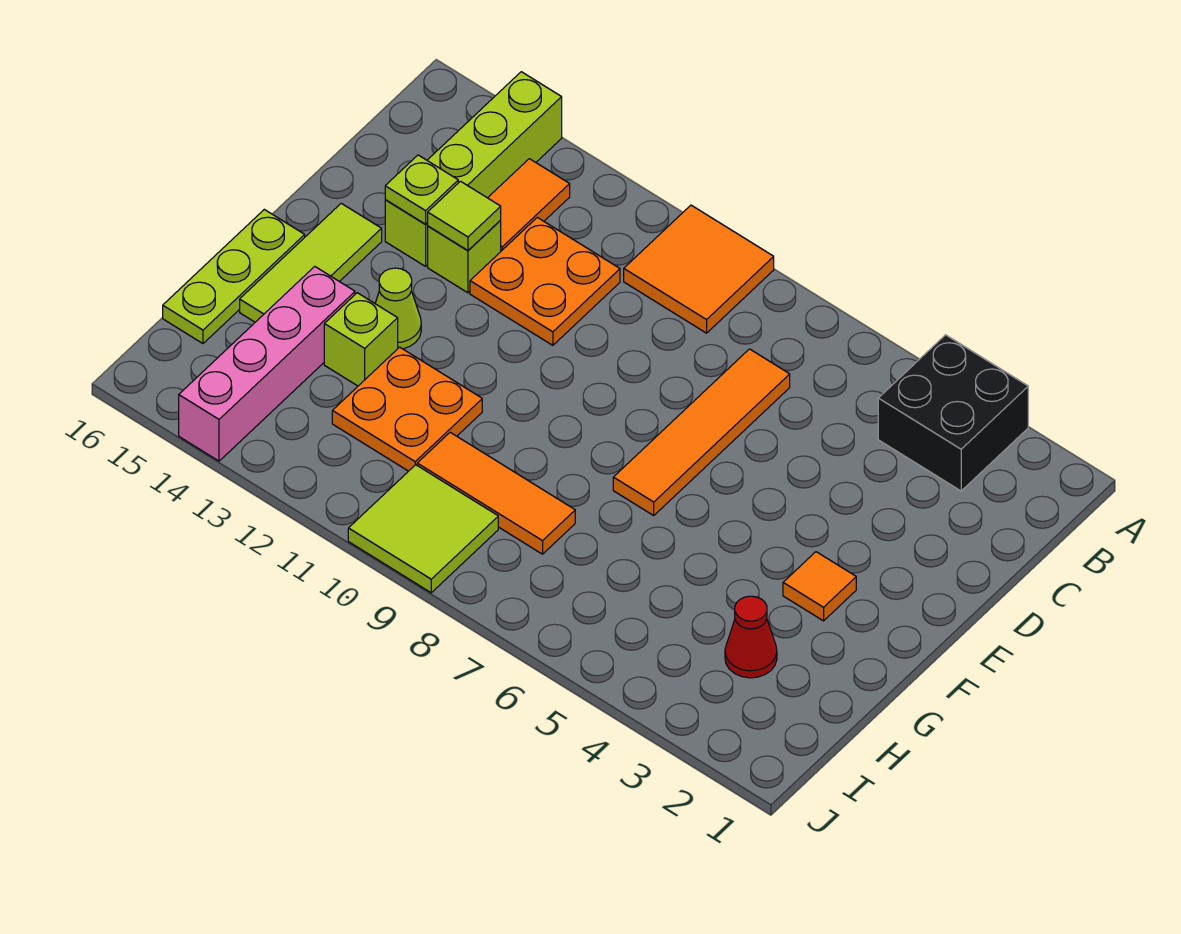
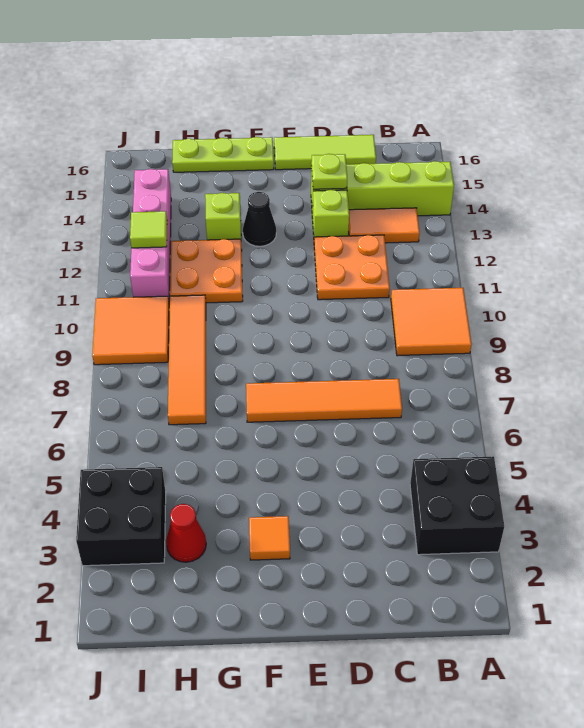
lime tile D13 level 2 -> lime tile I12 level 2
lime tile E15:G15 level 1 -> lime tile C16:E16 level 1
lime cone F13 level 1 -> black cone F13 level 1
pink brick G14:J14 level 1 -> pink brick I11:I14 level 1
orange tile H8:H10 level 1 -> orange tile H7:H10 level 1
none -> black brick I3:J4 level 1
lime tile I9:J10 level 1 -> orange tile I9:J10 level 1

